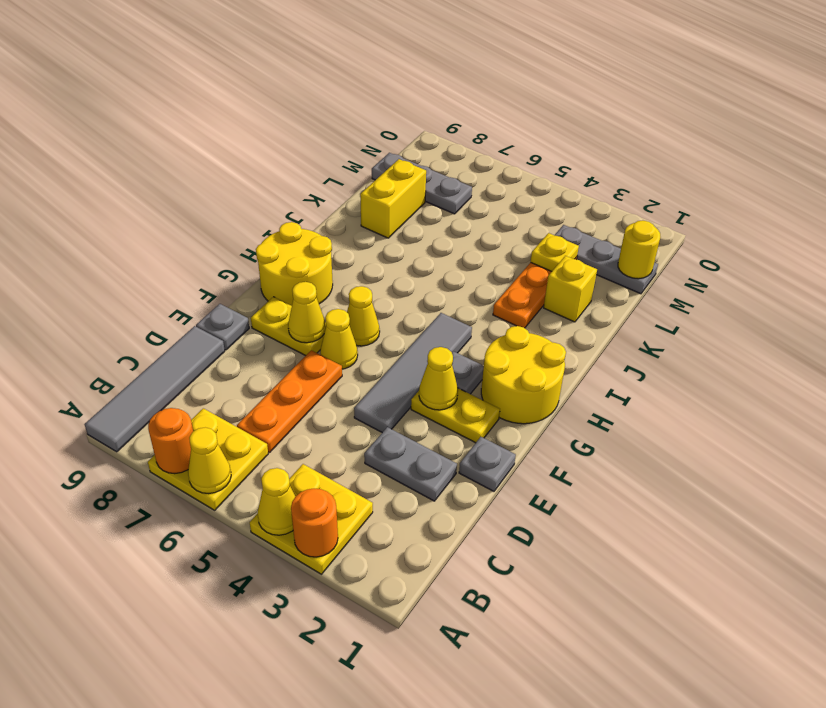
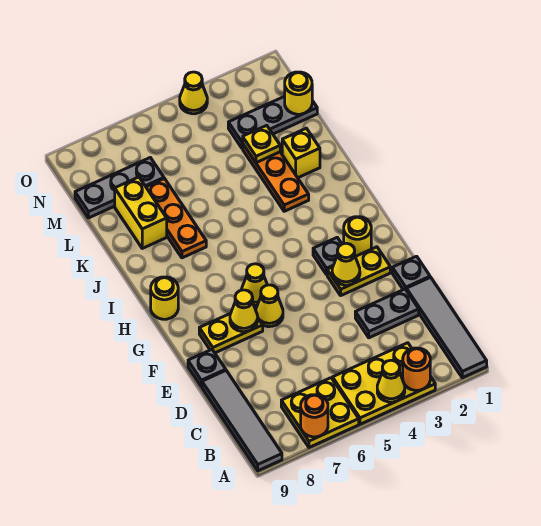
yellow plate A3:B4 level 1 -> yellow plate A3:B5 level 1
yellow cone A6 level 2 -> yellow cone O4 level 1
orange plate C6:E6 level 1 -> orange plate J7:L7 level 1
grey tile E4:H4 level 1 -> grey tile A1:D1 level 1
yellow round brick G1:H2 level 1 -> yellow round brick G2 level 1
yellow round brick G8:H9 level 1 -> yellow round brick H9 level 1

